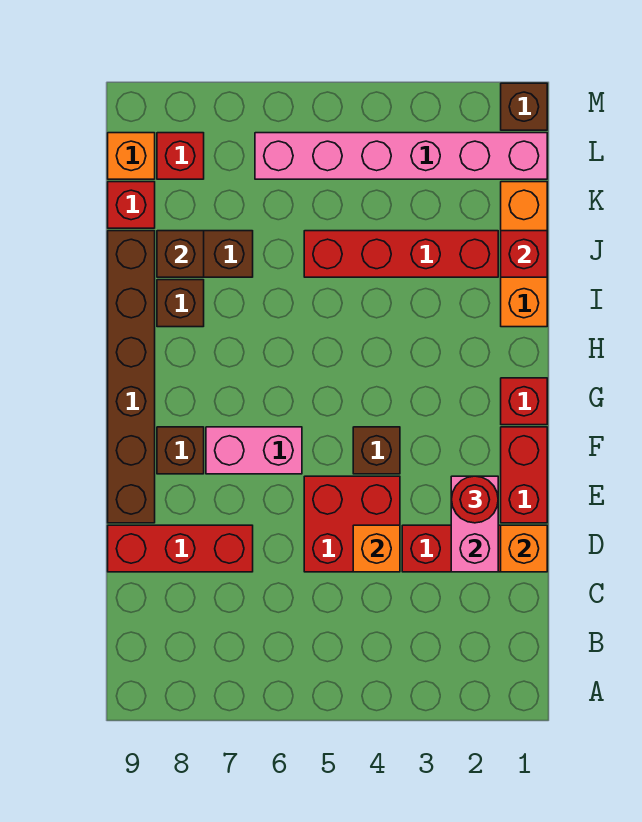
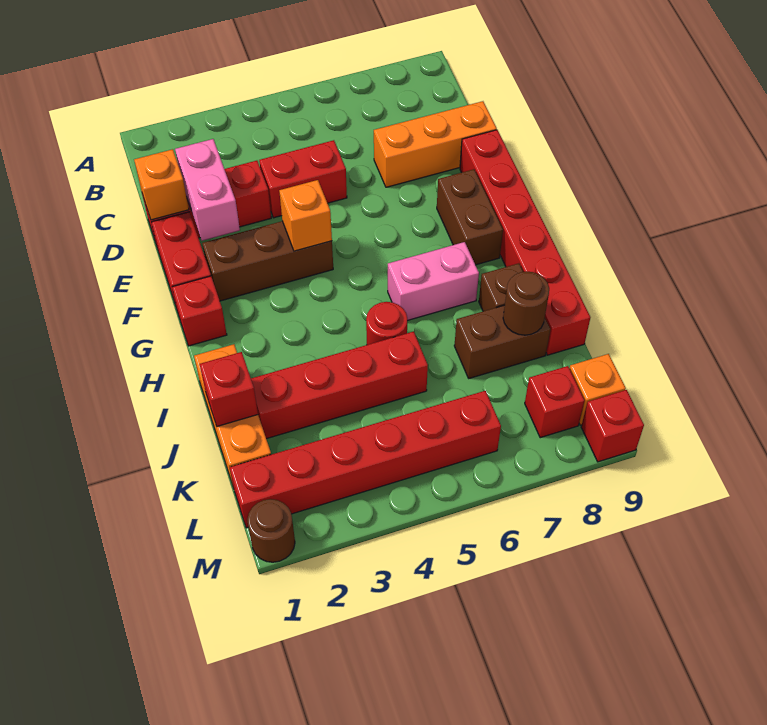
red brick D4:E5 level 1 -> red brick D4:D5 level 1
orange brick D4 level 2 -> orange brick F4 level 2
red brick D7:D9 level 1 -> orange brick D7:D9 level 1
red round brick E2 level 3 -> red round brick I5 level 1
brown brick E9:J9 level 1 -> red brick E9:J9 level 1
brown brick F4 level 1 -> brown brick F2:F4 level 1
pink brick F6:F7 level 1 -> pink brick H6:H7 level 1
brown brick F8 level 1 -> brown brick F8:G8 level 1
brown brick J8 level 2 -> brown round brick J8 level 2
red brick K9 level 1 -> red brick M9 level 1
pink brick L1:L6 level 1 -> red brick L1:L6 level 1
brown brick M1 level 1 -> brown round brick M1 level 1

